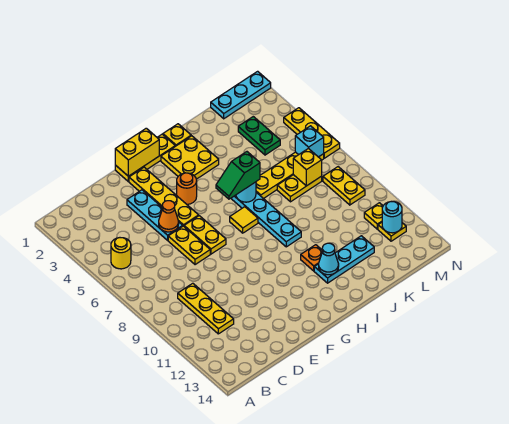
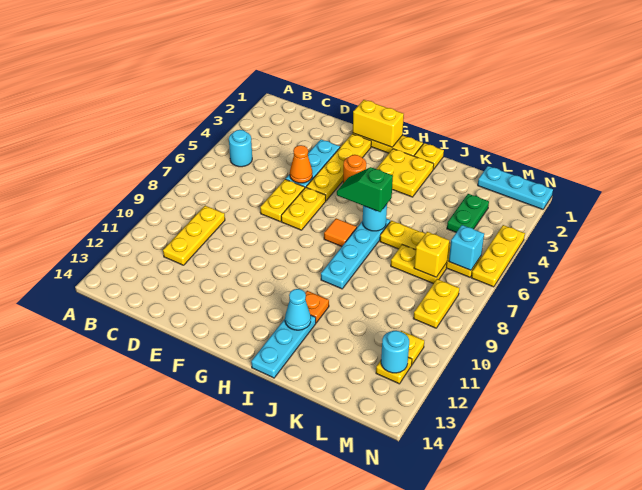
yellow round brick B5 level 1 -> cyan round brick B5 level 1
yellow tile H7 level 1 -> orange tile H7 level 1
cyan plate I12:K12 level 1 -> cyan plate I12:I14 level 1

